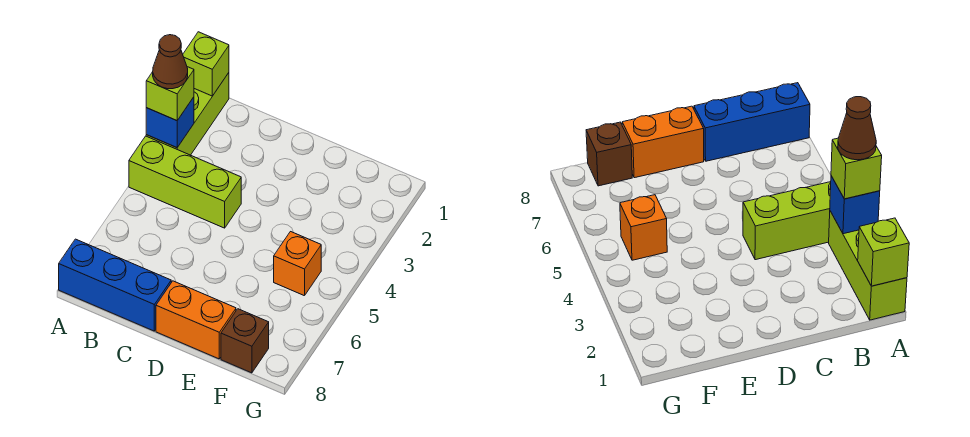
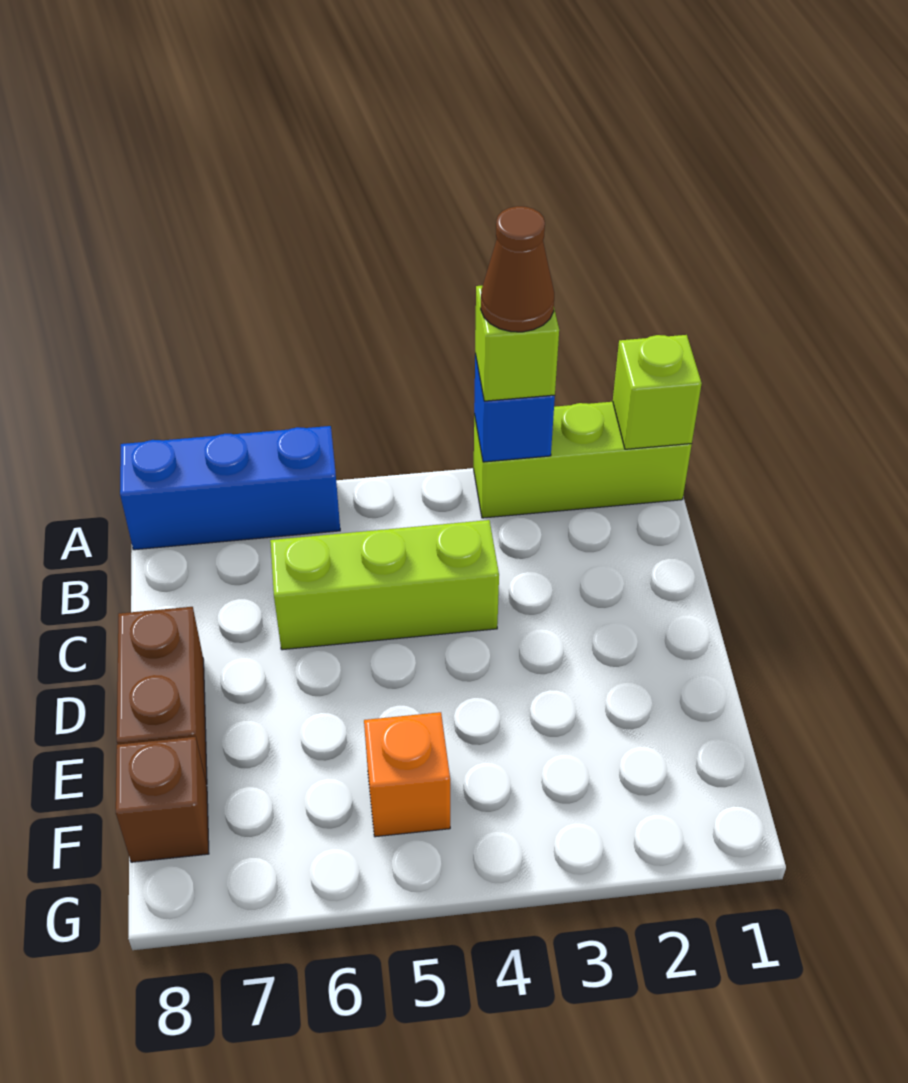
lime brick A4:C4 level 1 -> lime brick C4:C6 level 1
blue brick A8:C8 level 1 -> blue brick A6:A8 level 1
orange brick D8:E8 level 1 -> brown brick D8:E8 level 1

